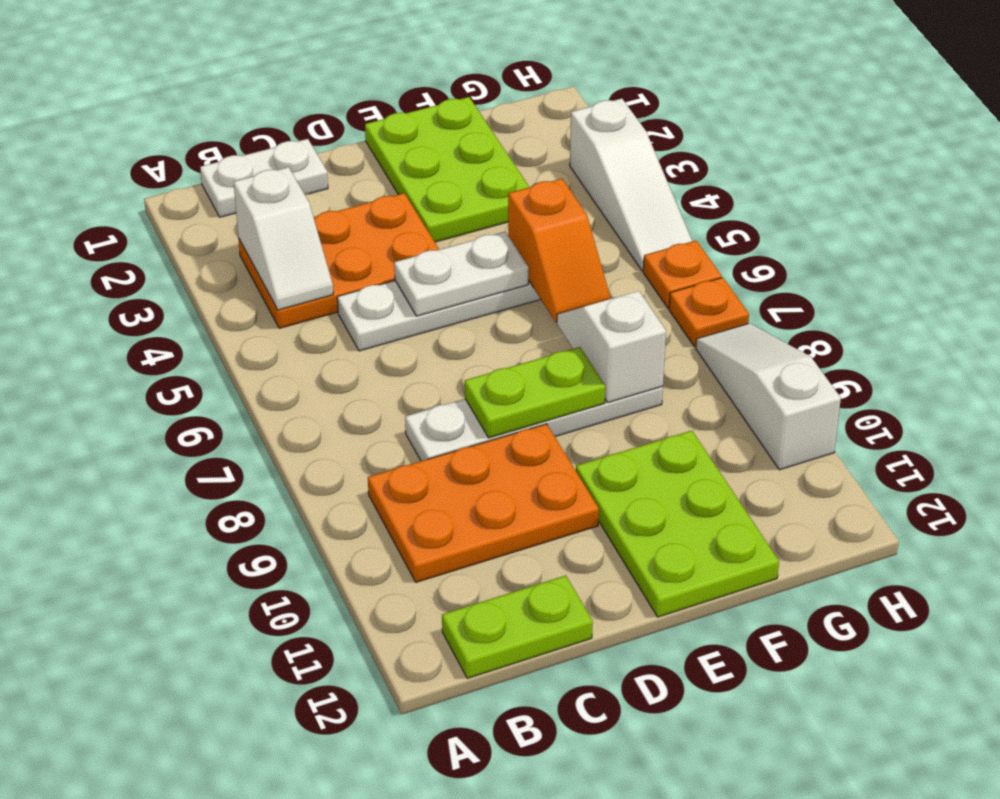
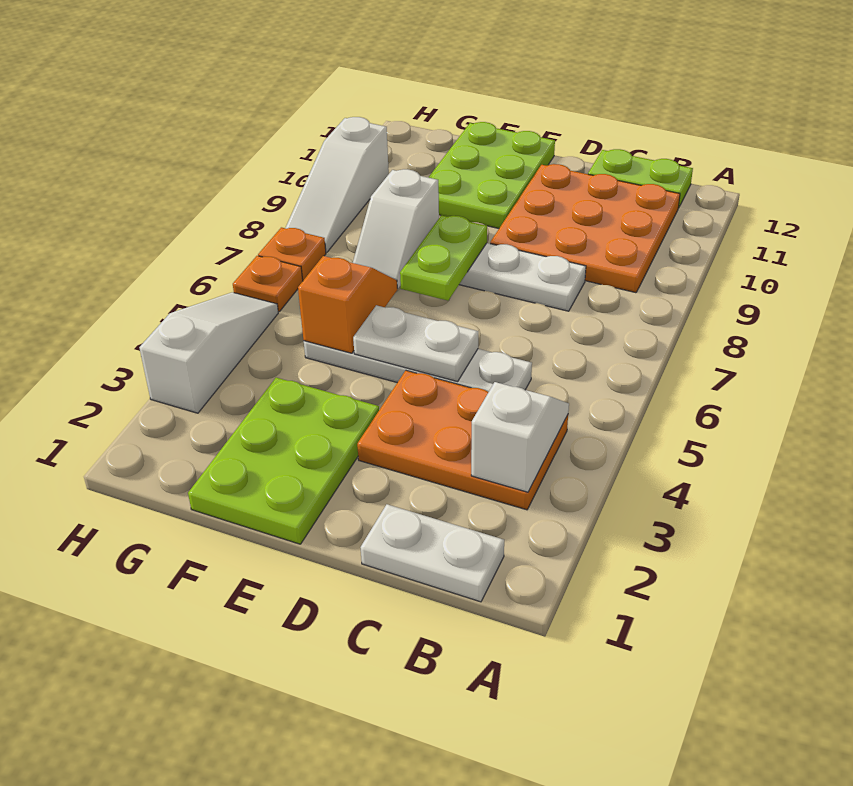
orange plate B9:D10 level 1 -> orange plate B9:D11 level 1
lime plate D8:E8 level 2 -> lime plate E7:E8 level 2

